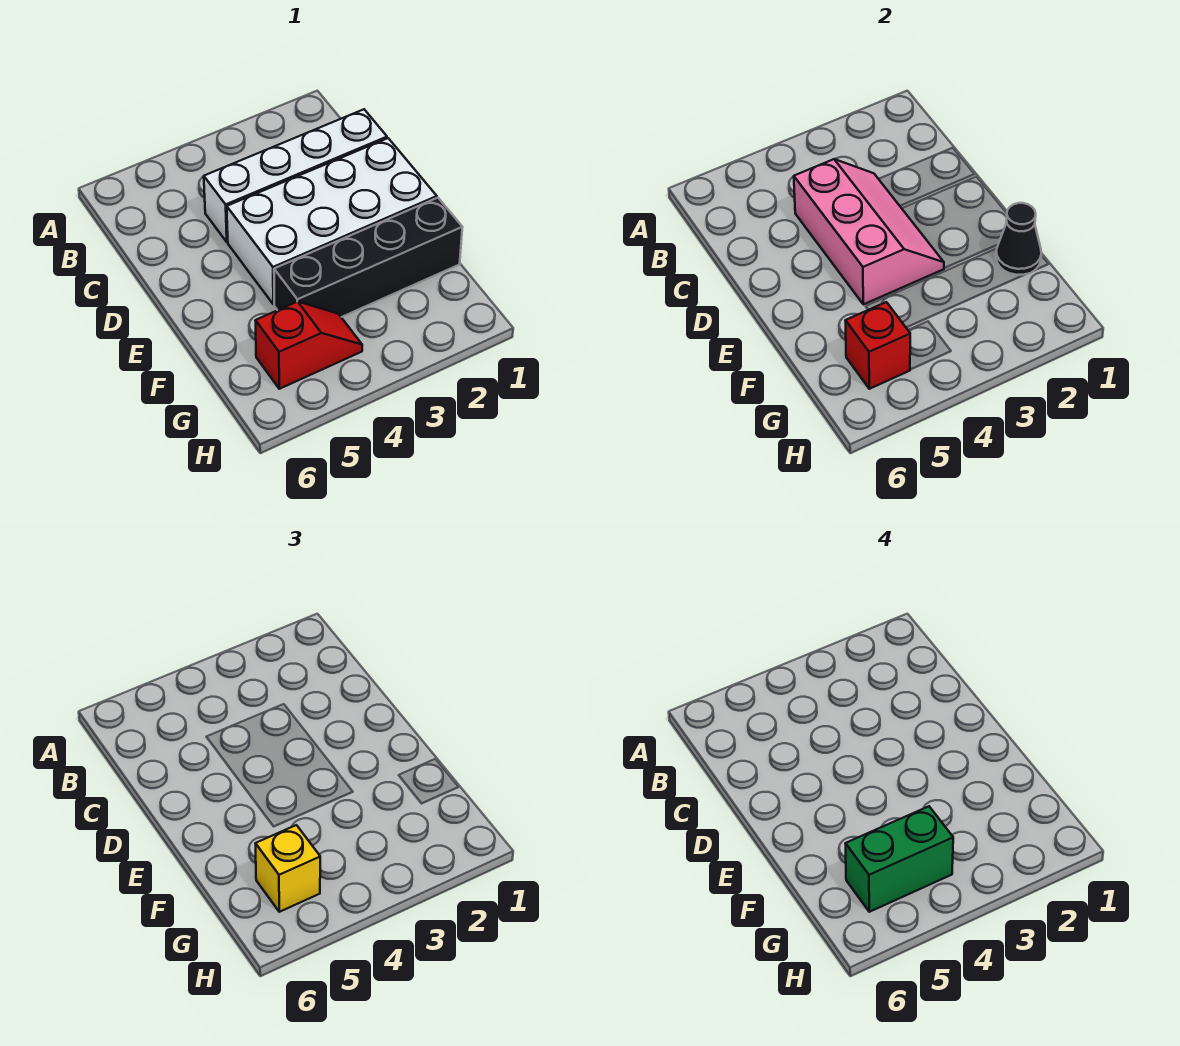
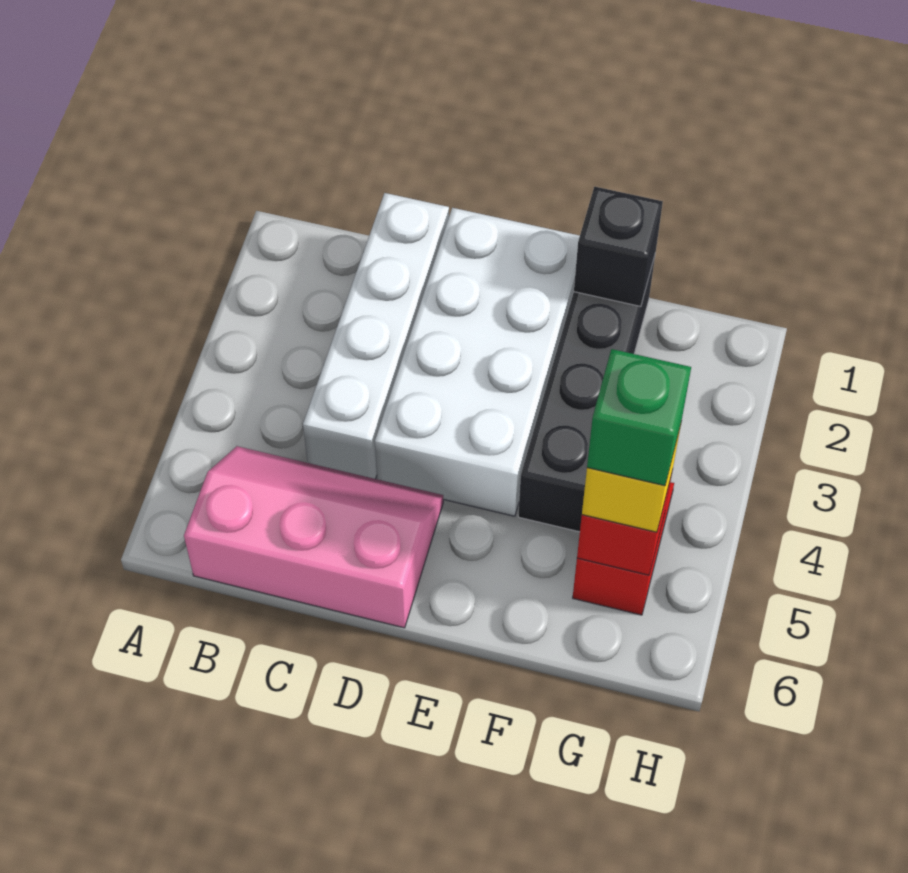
pink slope C3:E4 level 2 top 4 -> pink slope B5:D6 level 1 top 6
black cone F1 level 2 -> black brick F1 level 2
green brick G4:G5 level 4 -> green brick G5 level 4

